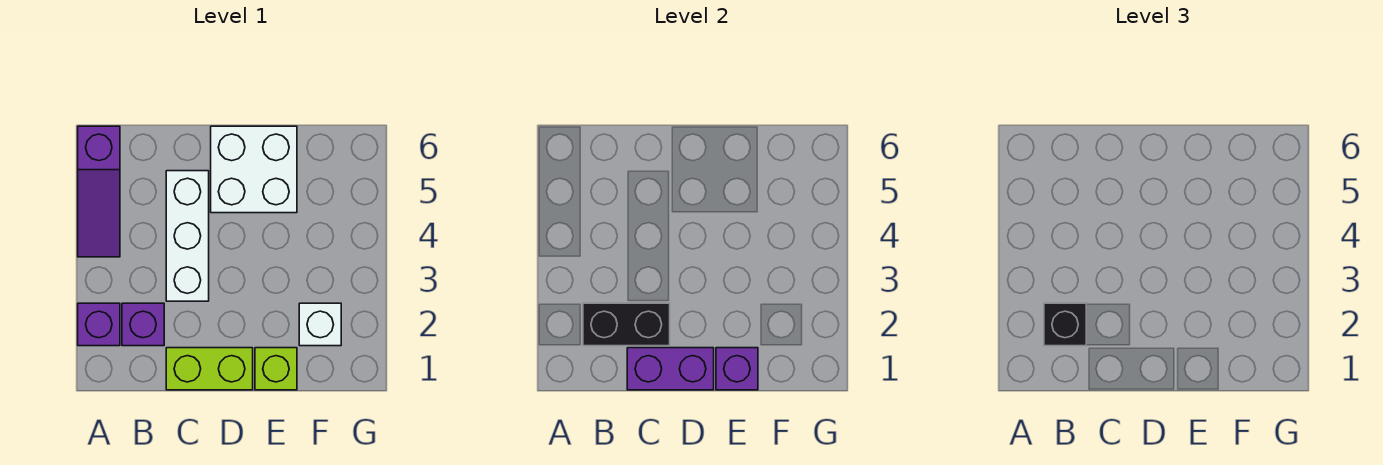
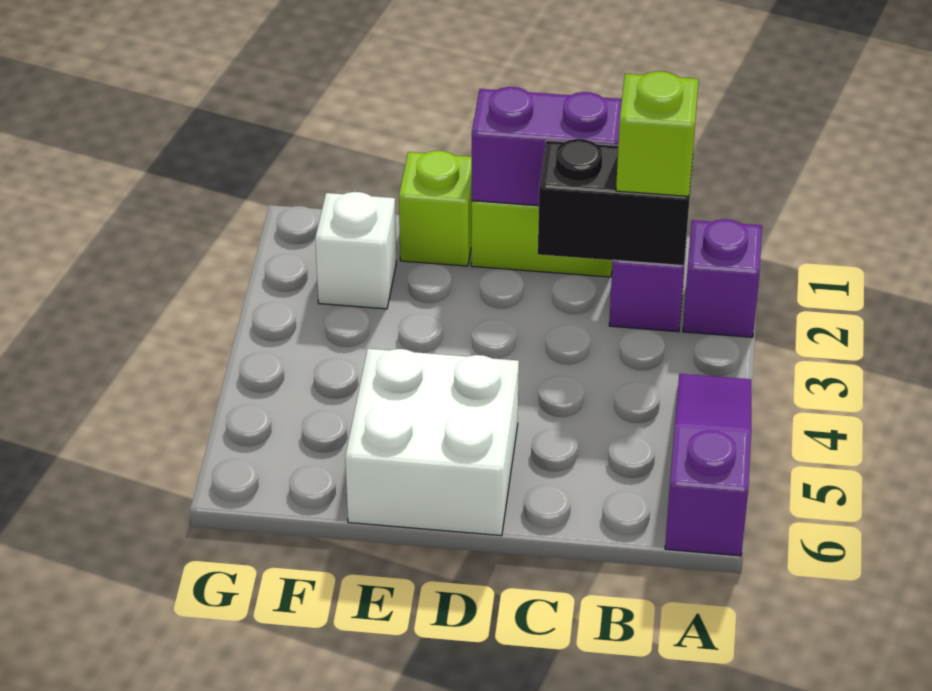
black brick B2 level 3 -> lime brick B2 level 3
white brick C3:C5 level 1 -> none
purple brick E1 level 2 -> none

